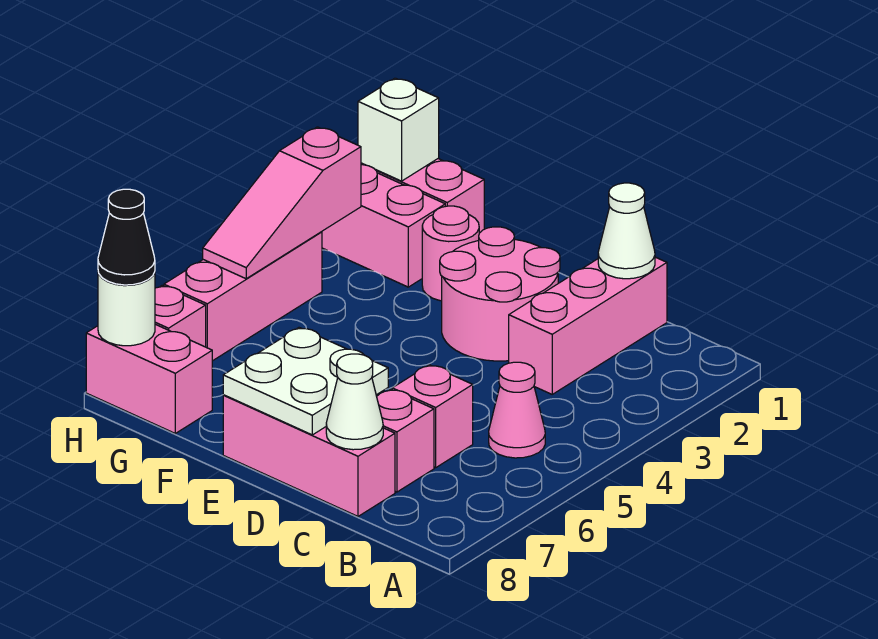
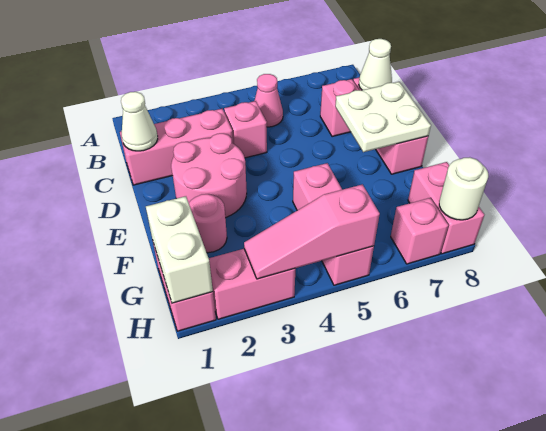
pink brick C6 level 1 -> pink brick C4 level 1
pink brick G2:H2 level 1 -> pink brick H2:H3 level 1
white brick H1 level 2 -> white brick G1:H1 level 2
pink slope H3:H5 level 2 top 3 -> pink slope H3:H5 level 2 top 5
pink brick H4:H6 level 1 -> pink brick F5:H5 level 1
black cone H8 level 3 -> none

